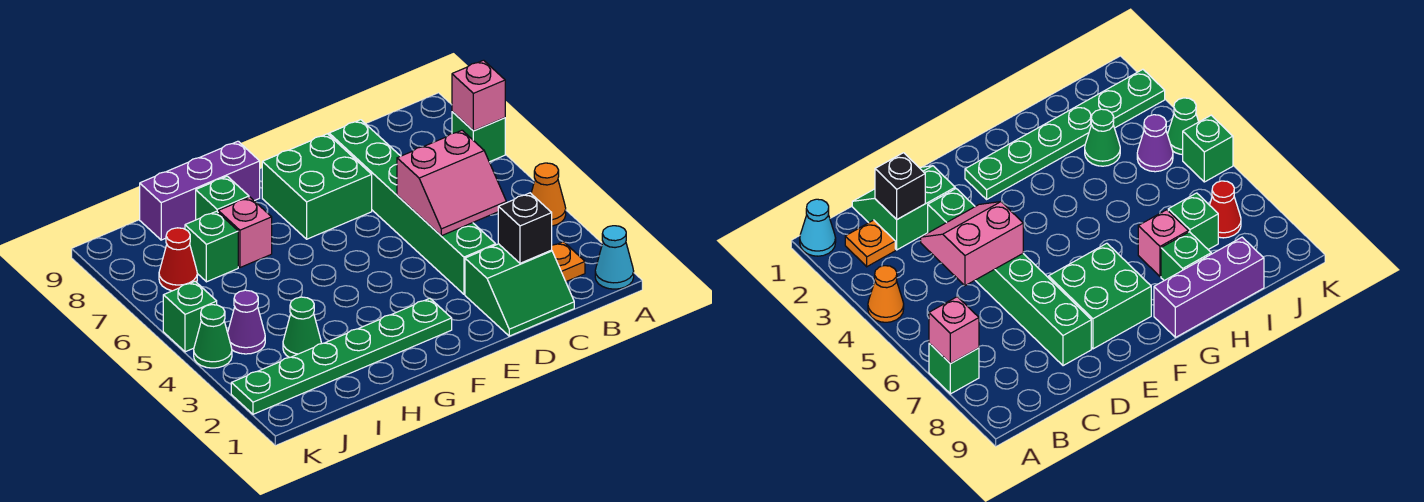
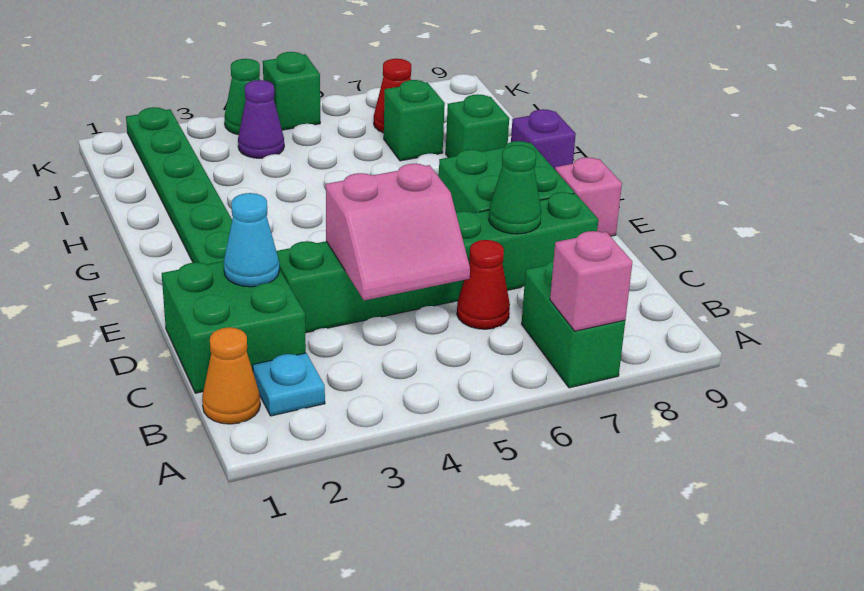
cyan cone A1 level 1 -> cyan cone D2 level 2
orange cone A4 level 1 -> orange cone B1 level 1
green brick A7 level 1 -> green brick A7:B7 level 1
orange plate B2 level 1 -> cyan plate B2 level 1
green slope C1:D2 level 1 top 2 -> green brick C1:D2 level 1
black brick C2 level 2 -> none
pink slope C4:D5 level 2 top 5 -> pink slope C4:D5 level 2 top D
none -> red cone C6 level 1
purple brick G9:I9 level 1 -> purple brick G9 level 1
pink brick H7 level 1 -> pink brick E9 level 1
green cone I3 level 1 -> green cone D7 level 2

